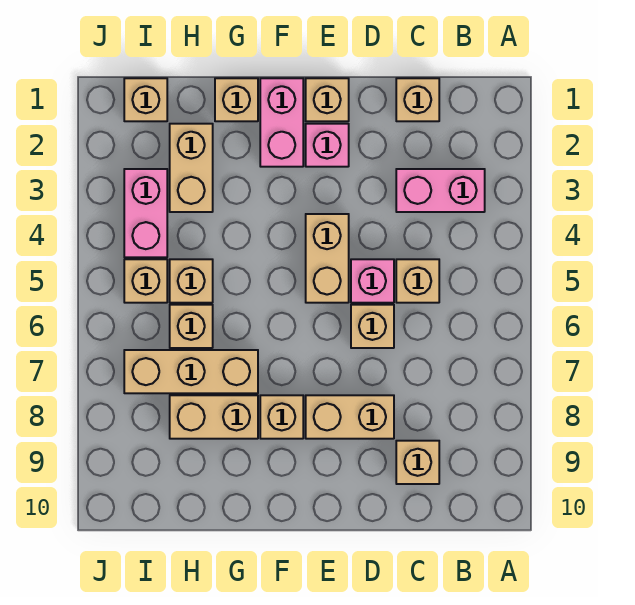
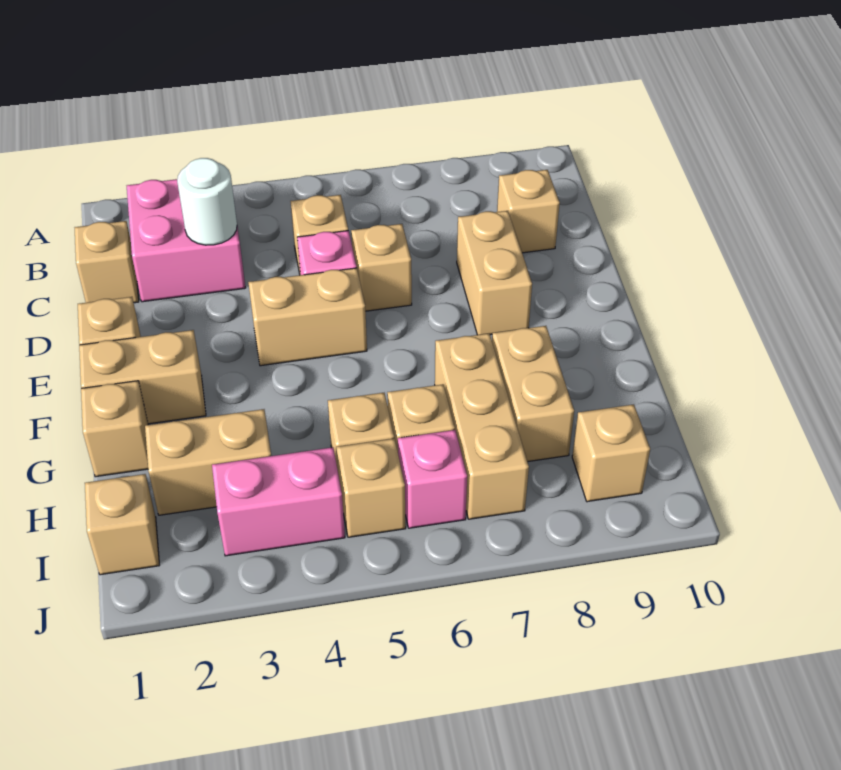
pink brick B3:C3 level 1 -> pink brick B2:C3 level 1
none -> white round brick C3 level 2
pink brick E2 level 1 -> pink brick I6 level 1
pink brick F1:F2 level 1 -> tan brick F1:F2 level 1
tan brick F8 level 1 -> tan brick I9 level 1

